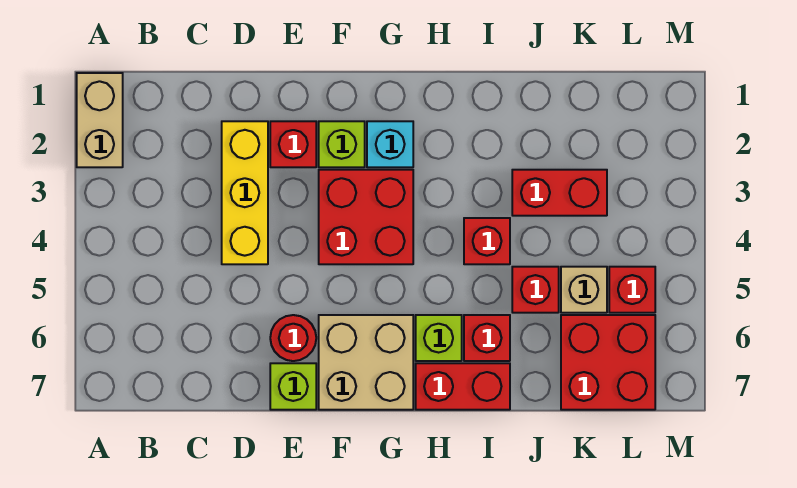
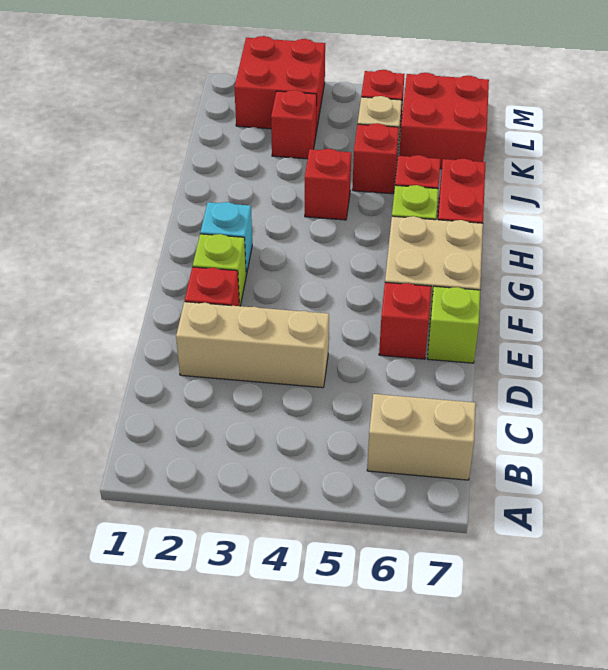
tan brick A1:A2 level 1 -> tan brick B6:B7 level 1
yellow brick D2:D4 level 1 -> tan brick D2:D4 level 1
red round brick E6 level 1 -> red brick E6 level 1
red brick F3:G4 level 1 -> red brick L2:M3 level 1
red brick J3:K3 level 1 -> red brick K3 level 1

